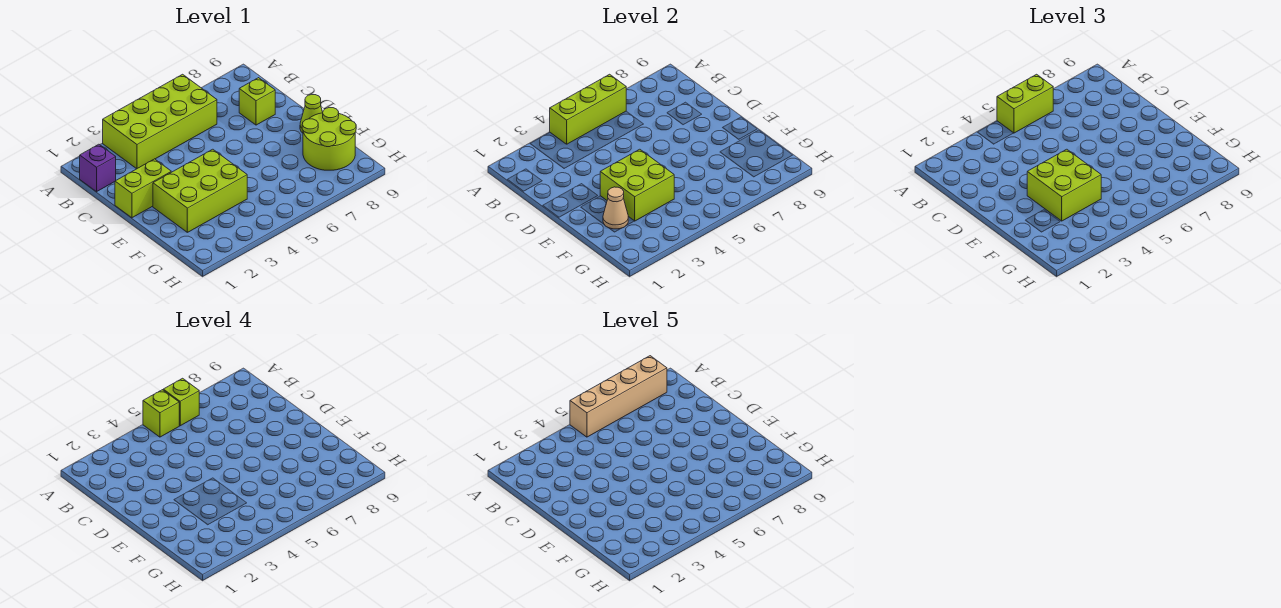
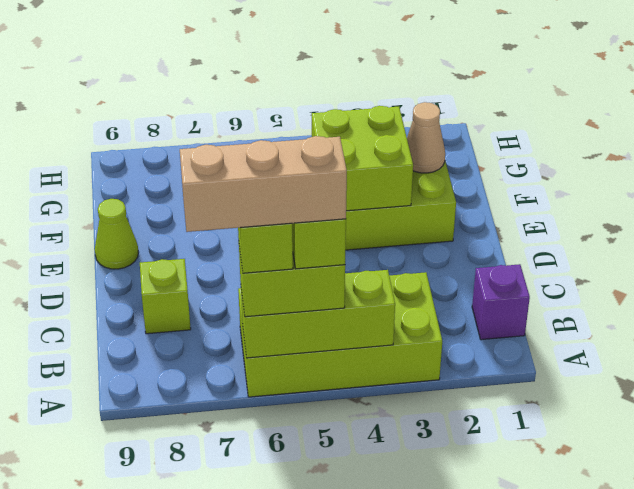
tan brick A5:A8 level 5 -> tan brick A5:A7 level 5
lime brick D1:D2 level 1 -> none
lime brick E3:F4 level 3 -> none
lime round brick F8:G9 level 1 -> none

